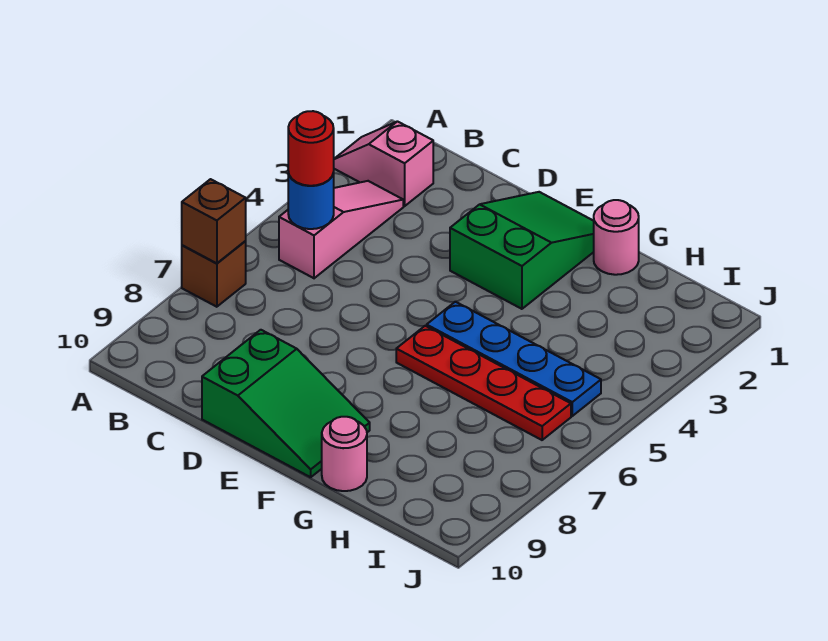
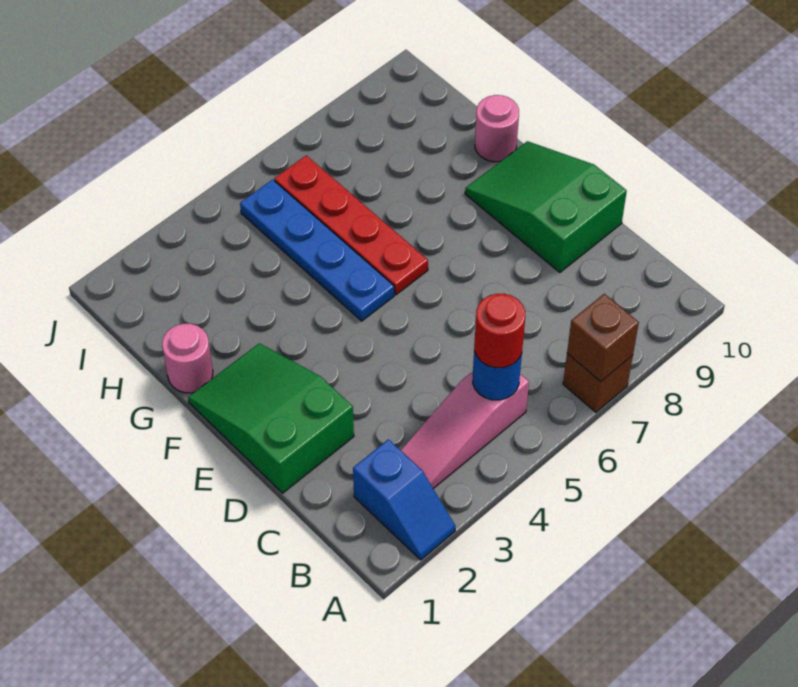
pink slope A2:B2 level 1 top B -> blue slope A2:B2 level 1 top B
green slope E1:F3 level 1 top 3 -> green slope D1:F2 level 1 top D

